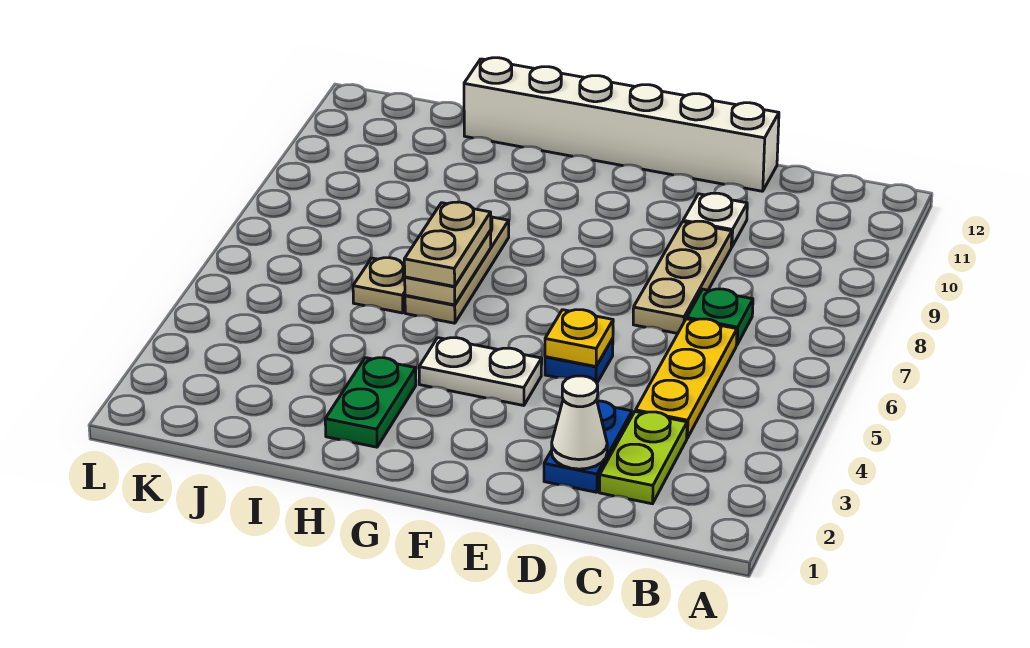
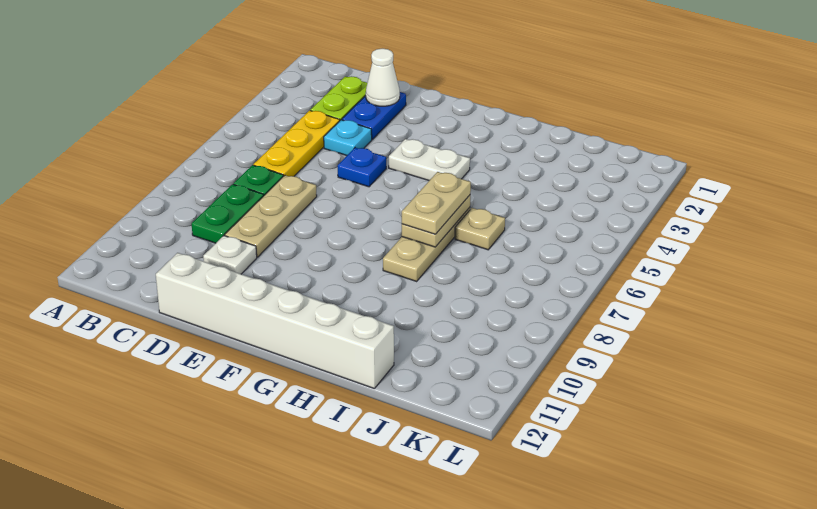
none -> cyan plate D4 level 1
yellow plate E5 level 2 -> none
green plate H2:H3 level 1 -> green plate C8:C9 level 1

